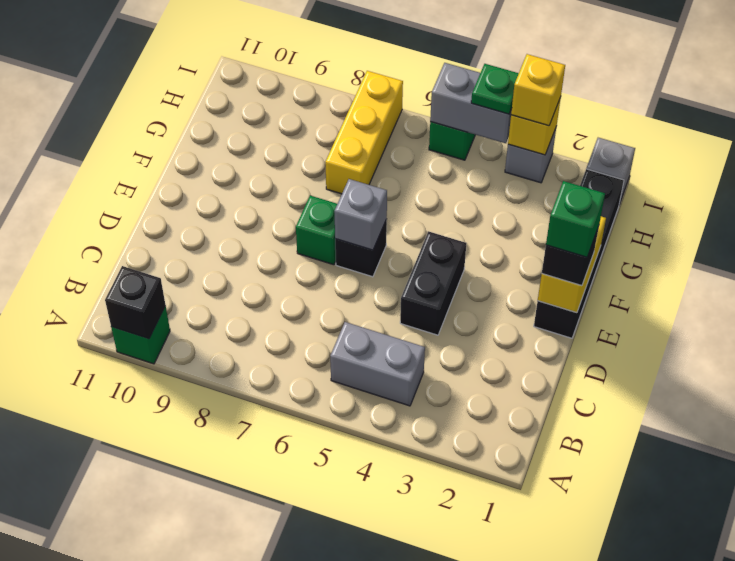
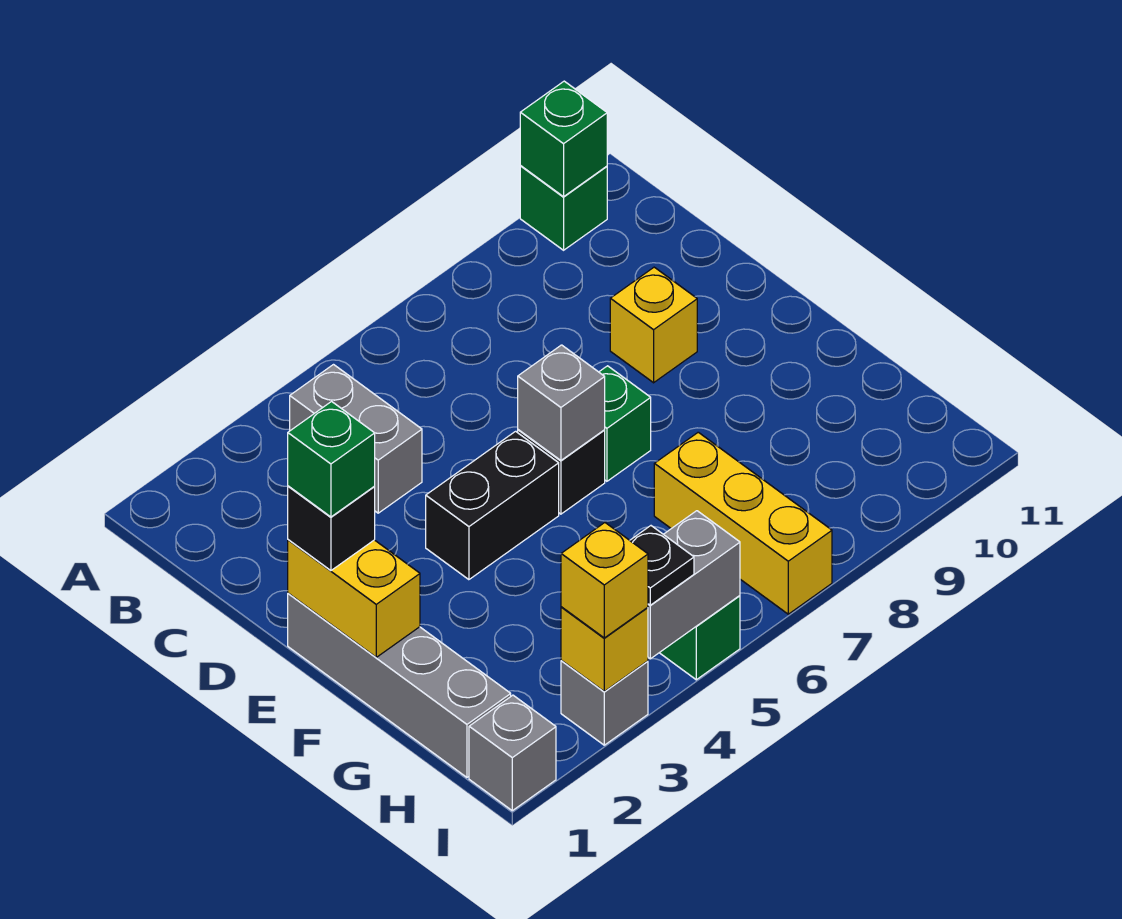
black brick A10 level 2 -> green brick A10 level 2
grey brick B4:B5 level 1 -> grey brick B4:C4 level 1
black brick D4:E4 level 1 -> black brick E4:E5 level 1
none -> yellow brick D9 level 1
black brick E1:H1 level 1 -> grey brick E1:H1 level 1
green plate I4 level 3 -> black plate I4 level 3

